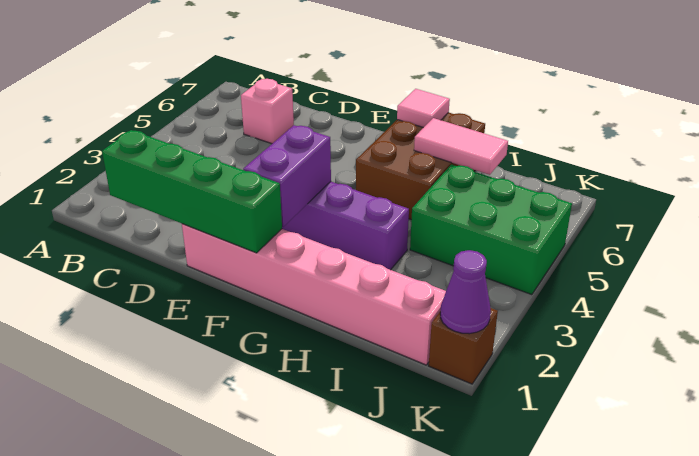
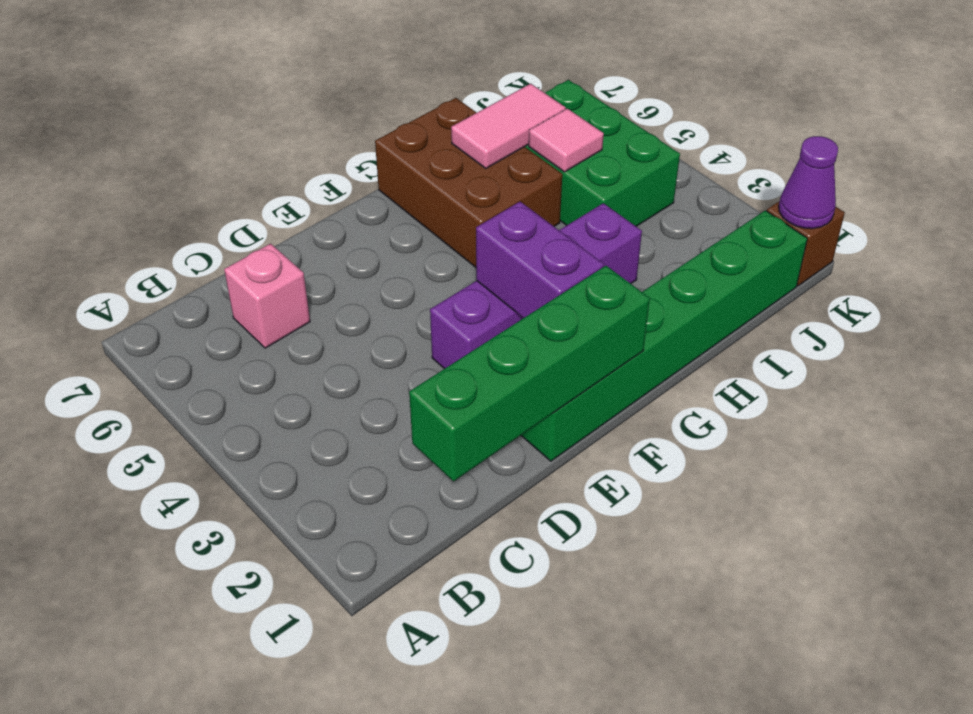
pink brick E1:J1 level 1 -> green brick E1:J1 level 1
pink tile G7 level 2 -> pink tile I5 level 2
green brick I4:K5 level 1 -> green brick I4:J6 level 1

